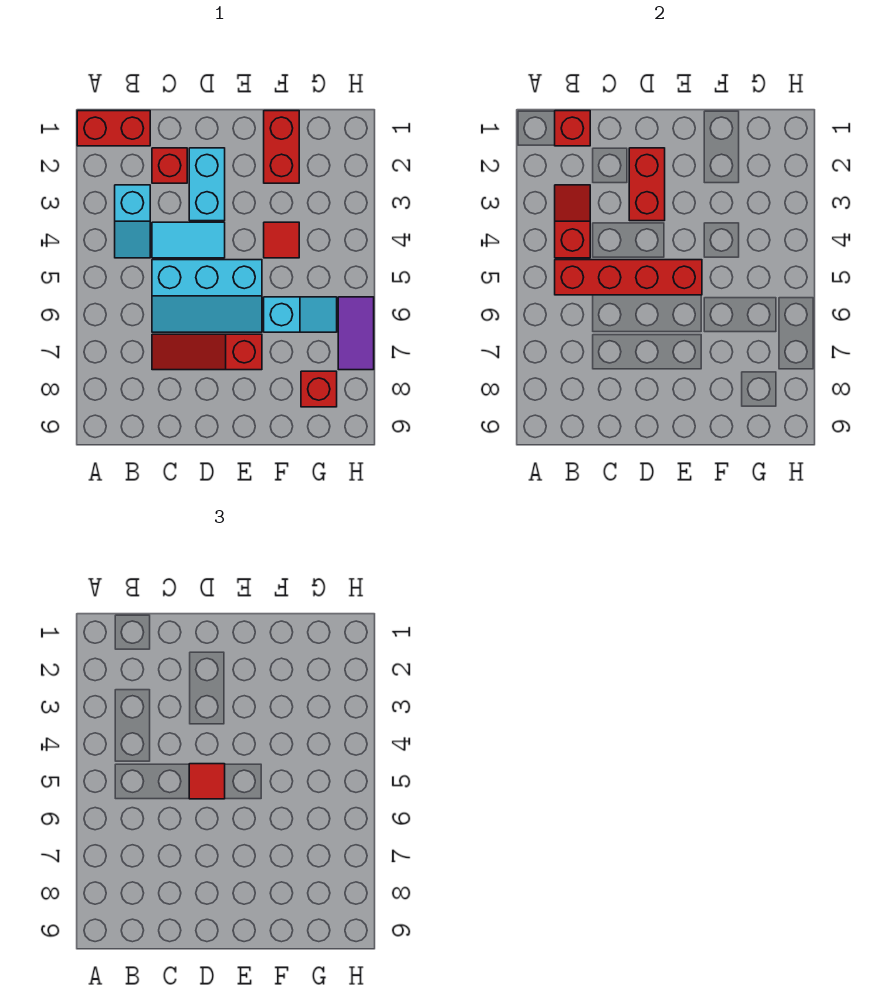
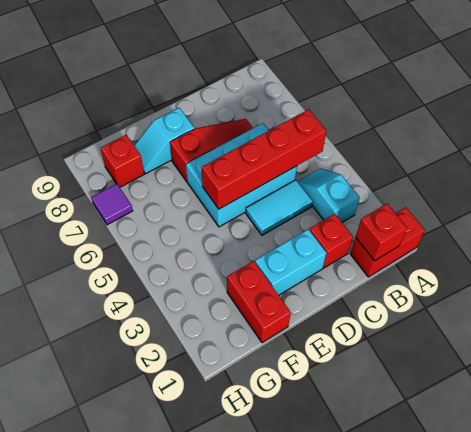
red slope B3:B4 level 2 top 4 -> none
cyan slope C5:E6 level 1 top 5 -> cyan brick C5:E6 level 1
cyan brick D2:D3 level 1 -> cyan brick D2:E2 level 1
red brick D2:D3 level 2 -> none
red tile D5 level 3 -> none
red tile F4 level 1 -> none
cyan slope F6:G6 level 1 top F -> cyan slope E8:F8 level 1 top E
purple tile H6:H7 level 1 -> purple tile H7 level 1

